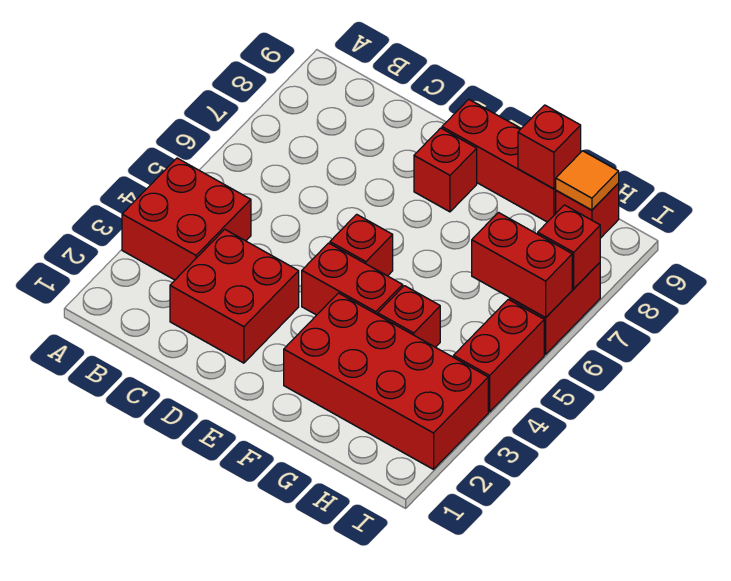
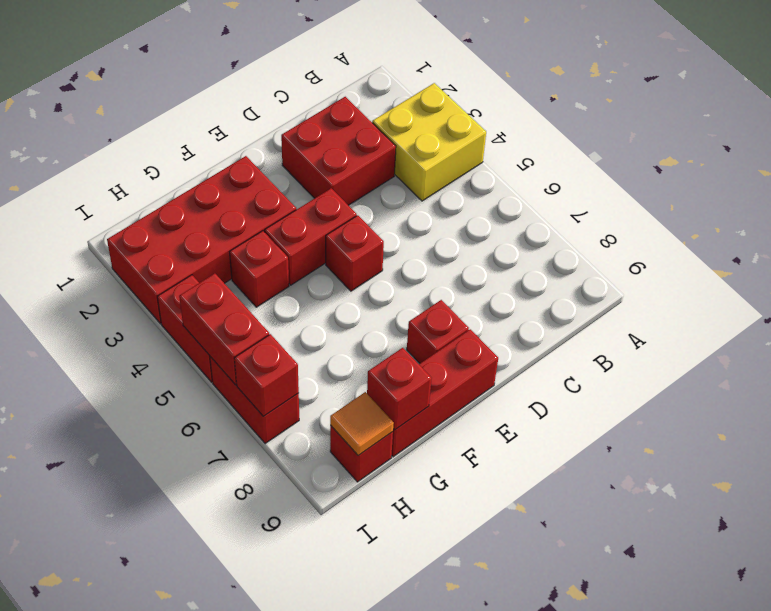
red brick A3:B4 level 1 -> yellow brick A3:B4 level 1
red brick H6:I6 level 2 -> red brick I5:I6 level 2

